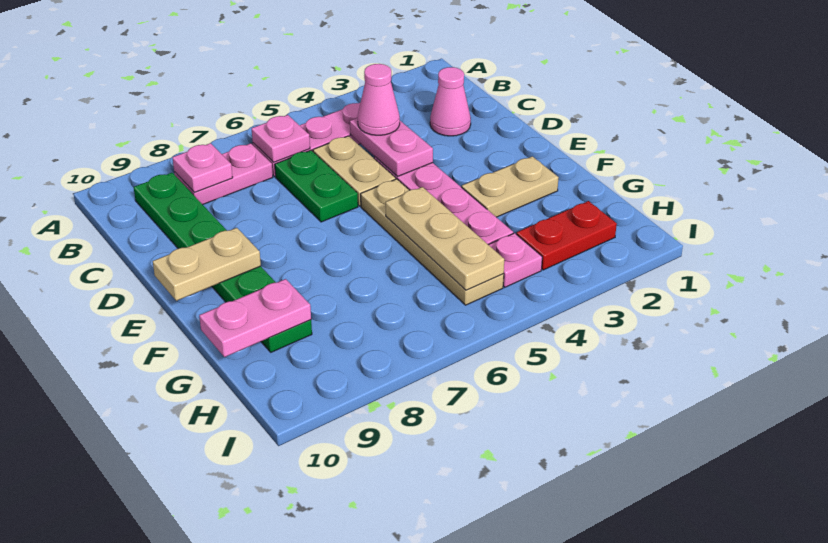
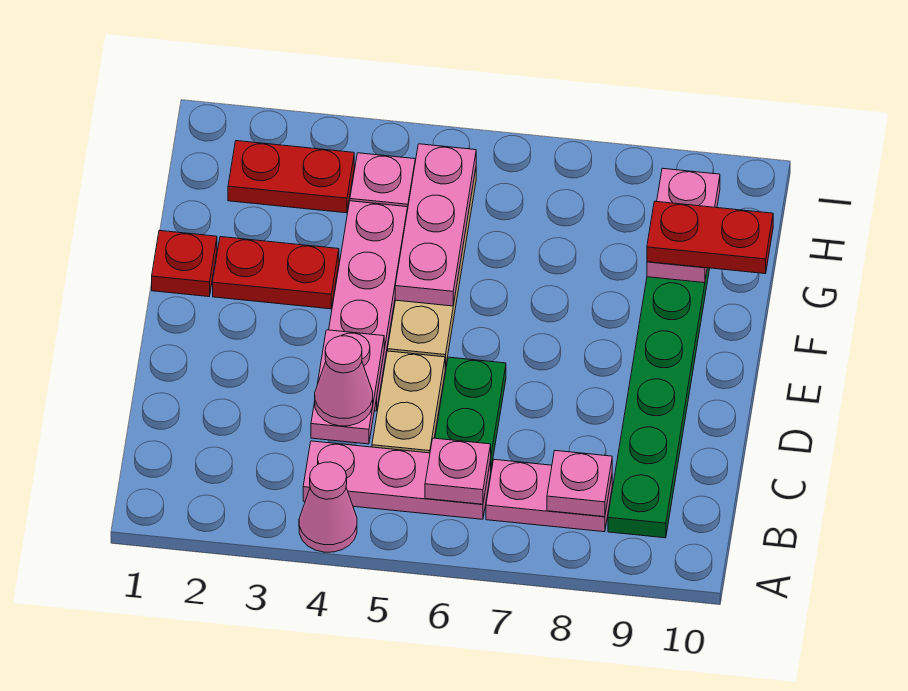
pink cone C2 level 1 -> pink cone A4 level 1
tan plate E9:E10 level 2 -> none
none -> red plate F1 level 1
tan plate F2:F3 level 1 -> red plate F2:F3 level 1
tan plate F5:H5 level 2 -> pink plate F5:H5 level 2
pink plate G9:G10 level 2 -> pink plate G9:H9 level 2
none -> red plate G9:G10 level 3

